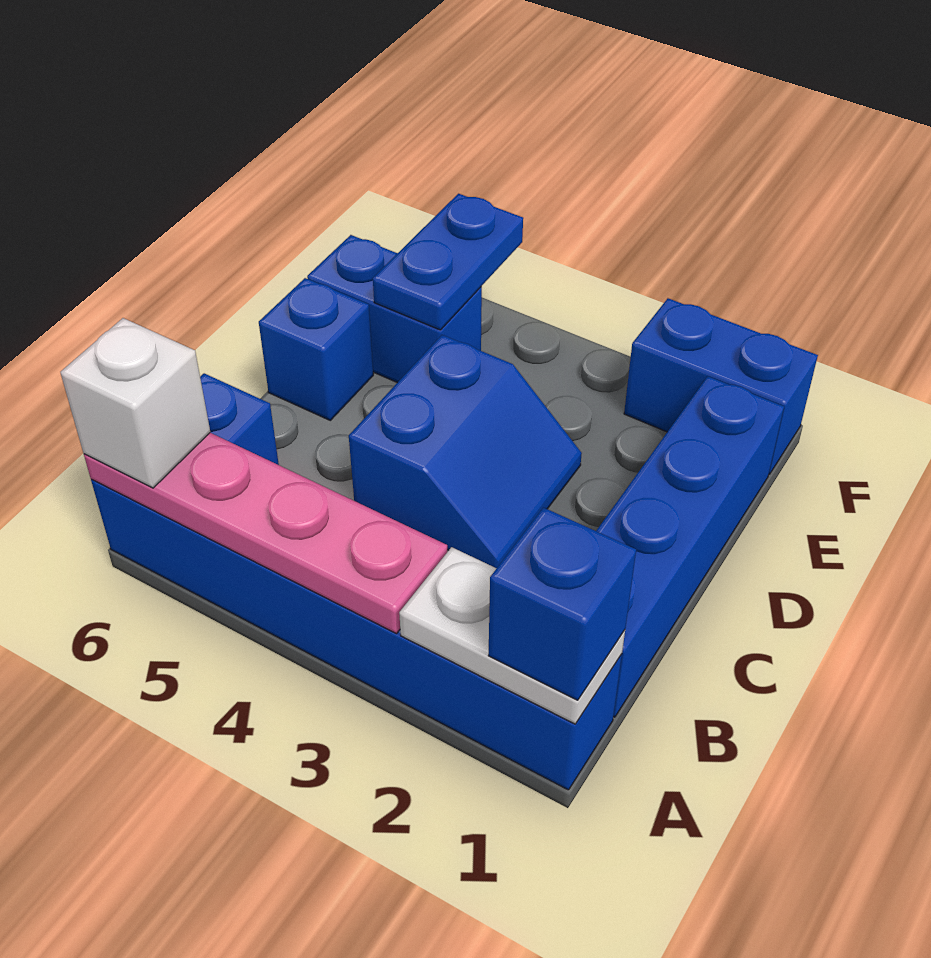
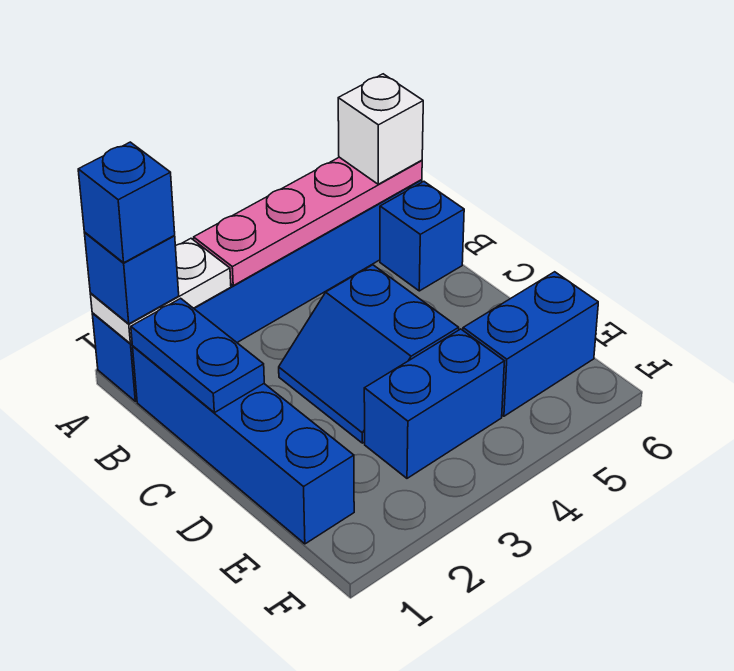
blue brick D6 level 1 -> blue brick A1 level 4
blue plate E5:F5 level 2 -> blue plate B1:C1 level 2
blue brick F1:F2 level 1 -> blue brick E3:E4 level 1

